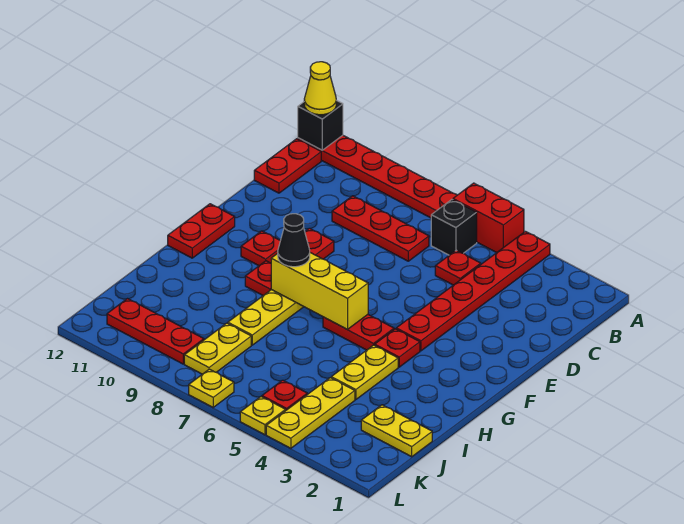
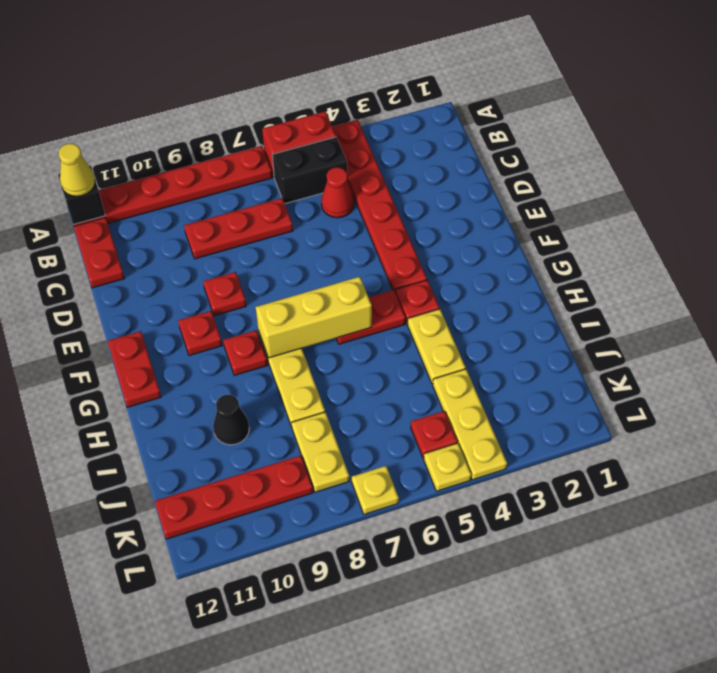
black brick B6 level 1 -> black brick B5:B6 level 1
red plate C5 level 1 -> red cone C5 level 1
black cone G8 level 3 -> black cone I10 level 1
yellow plate J1:J2 level 1 -> none
red plate K9:K11 level 1 -> red plate K9:K12 level 1

